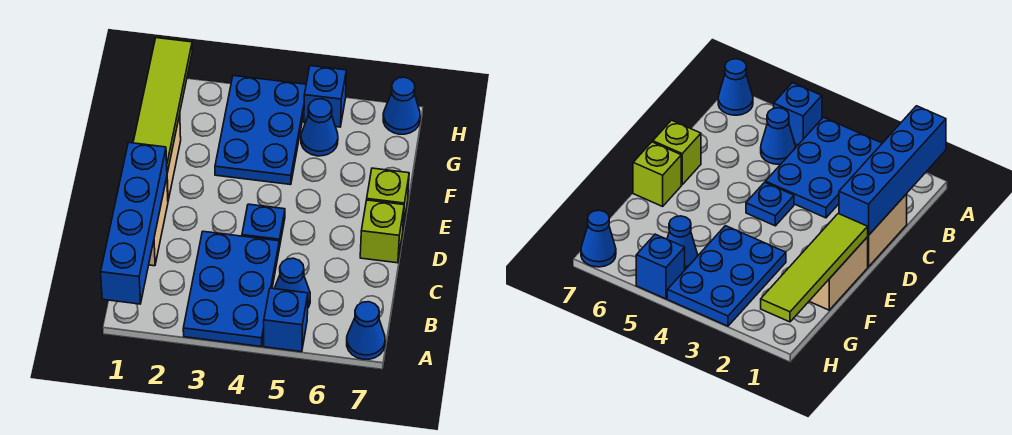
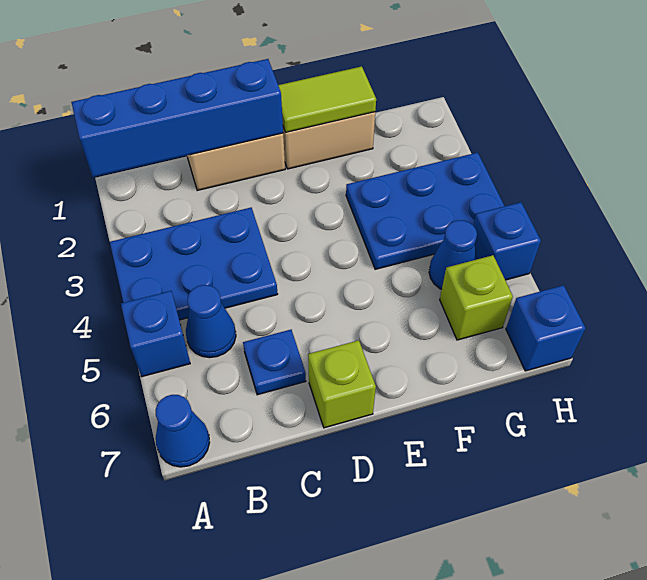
blue plate D4 level 1 -> blue plate C6 level 1
lime tile E1:H1 level 2 -> lime tile E1:F1 level 2
lime brick E7 level 1 -> lime brick G6 level 1
blue cone H7 level 1 -> blue brick H7 level 1

